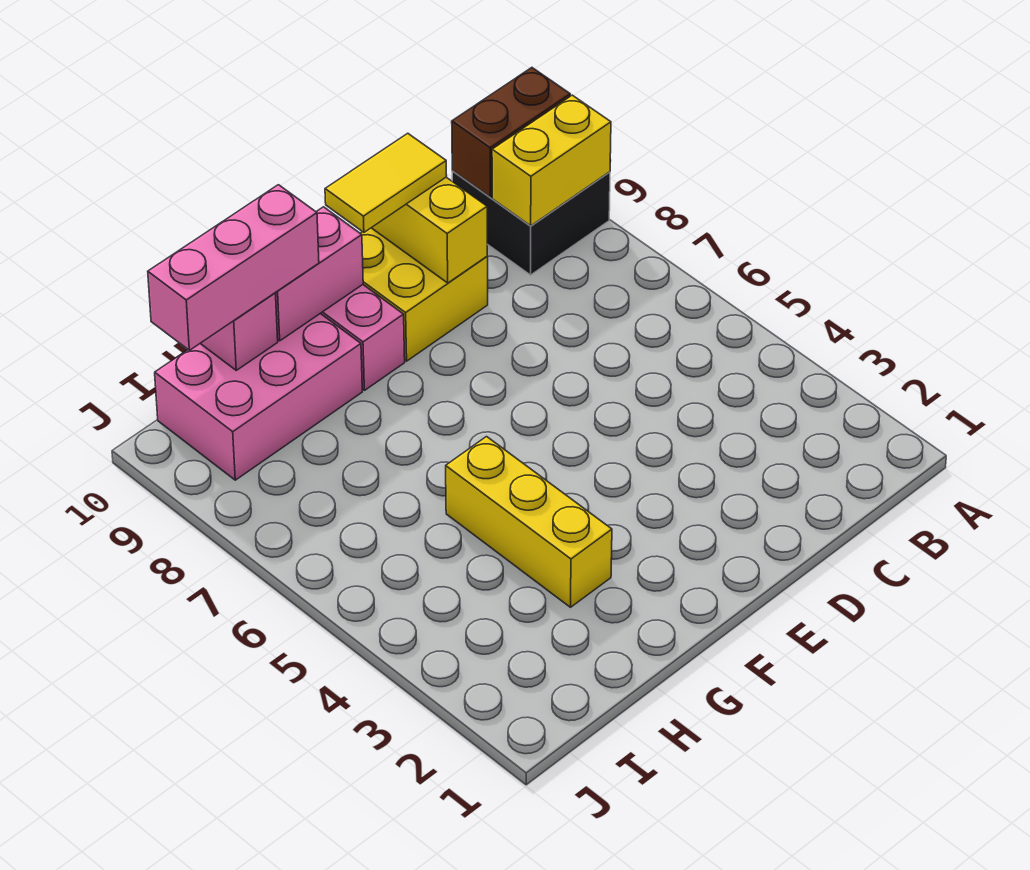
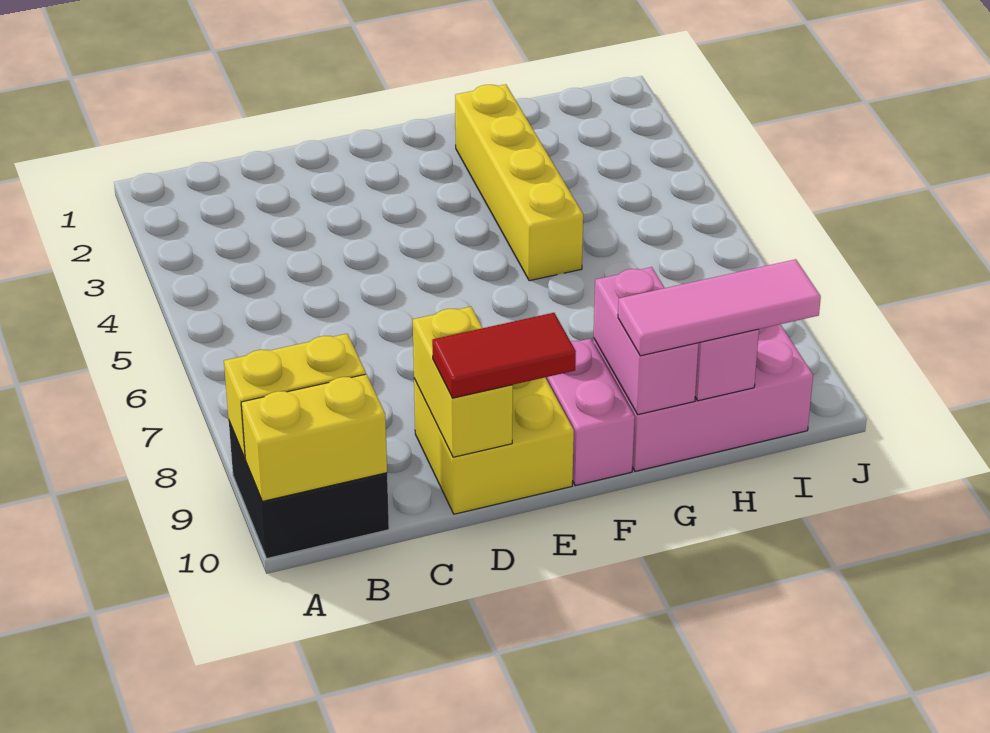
brown brick A10:B10 level 2 -> yellow brick A10:B10 level 2
yellow tile D10:E10 level 3 -> red tile D10:E10 level 3
pink brick F10:G10 level 2 -> pink brick G9:G10 level 2
yellow brick G3:G5 level 1 -> yellow brick G2:G5 level 1
pink brick G10:I10 level 3 -> pink tile G10:I10 level 3

